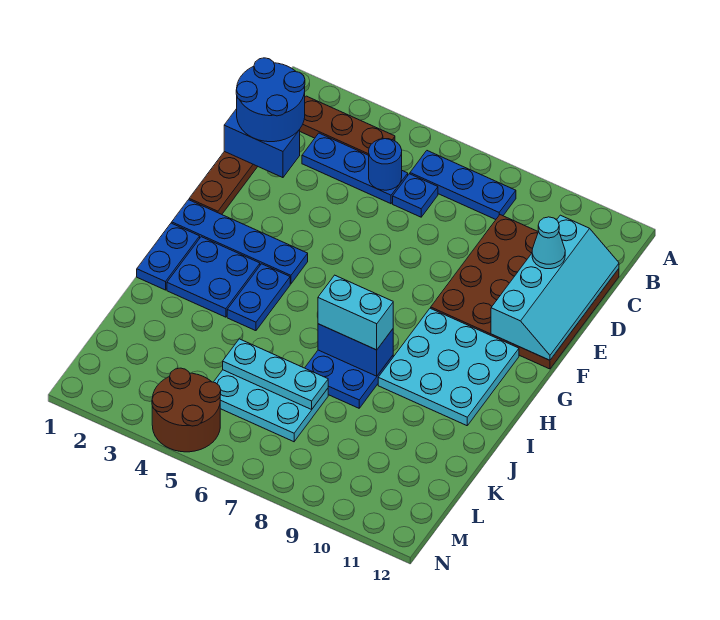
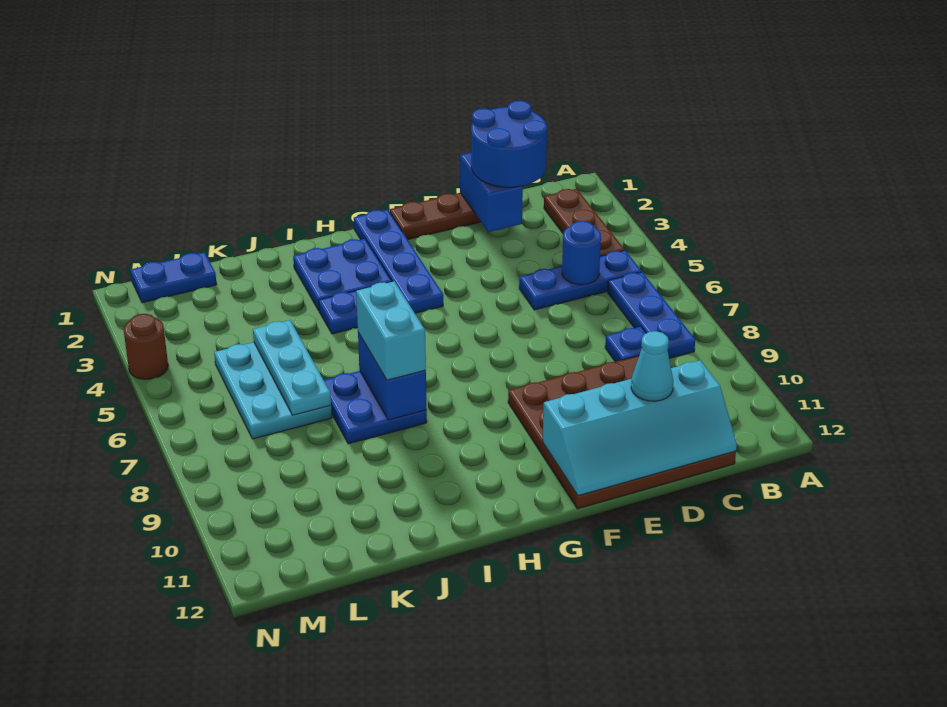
blue plate C3:C5 level 1 -> blue plate B5:D5 level 1
blue plate C6 level 1 -> blue plate C8 level 1
cyan plate G9:I11 level 1 -> none
blue plate H1:I1 level 1 -> blue plate L1:M1 level 1
brown round brick M4:N5 level 1 -> brown round brick N4 level 1

